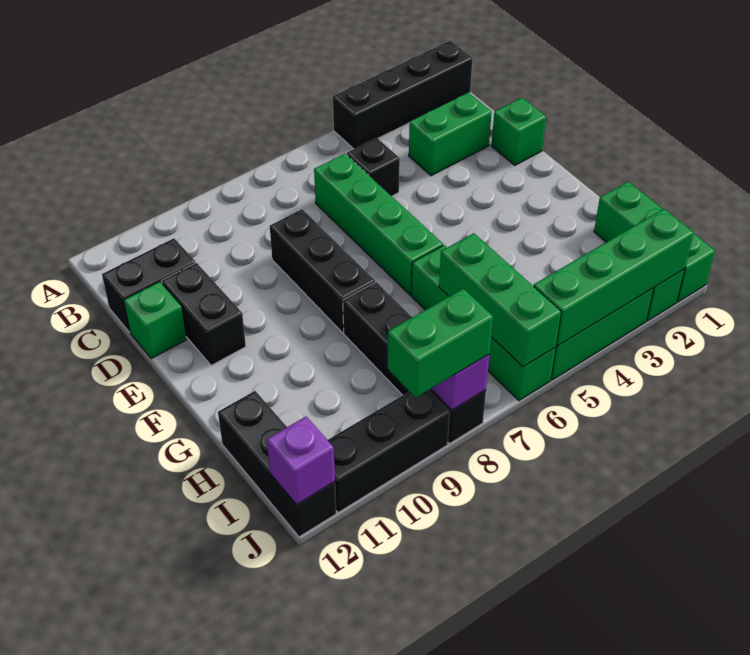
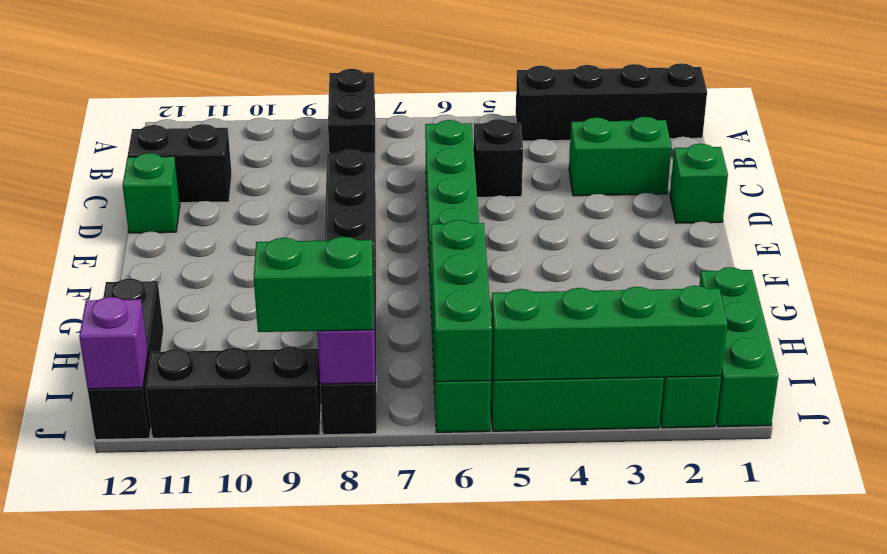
black brick D11:E11 level 1 -> black brick A8:B8 level 1

